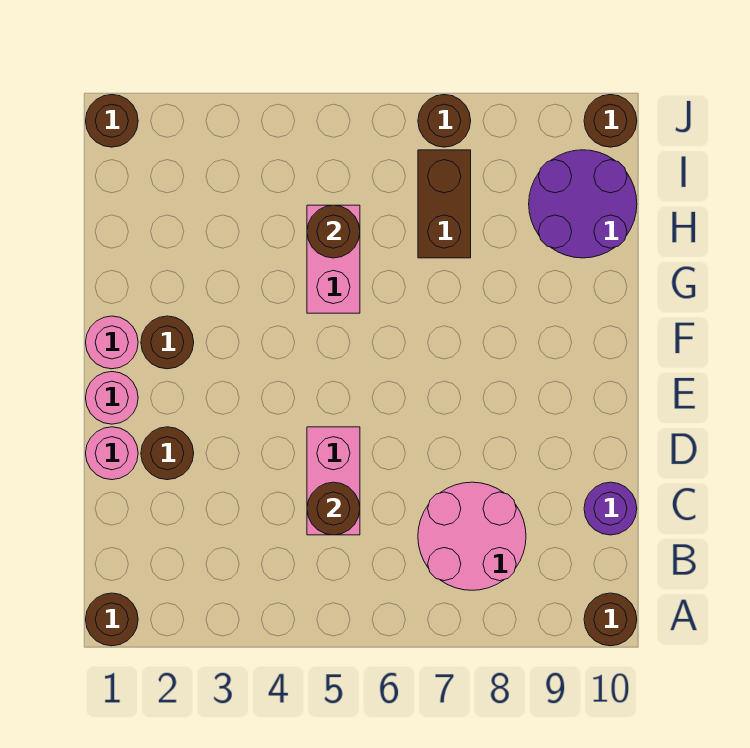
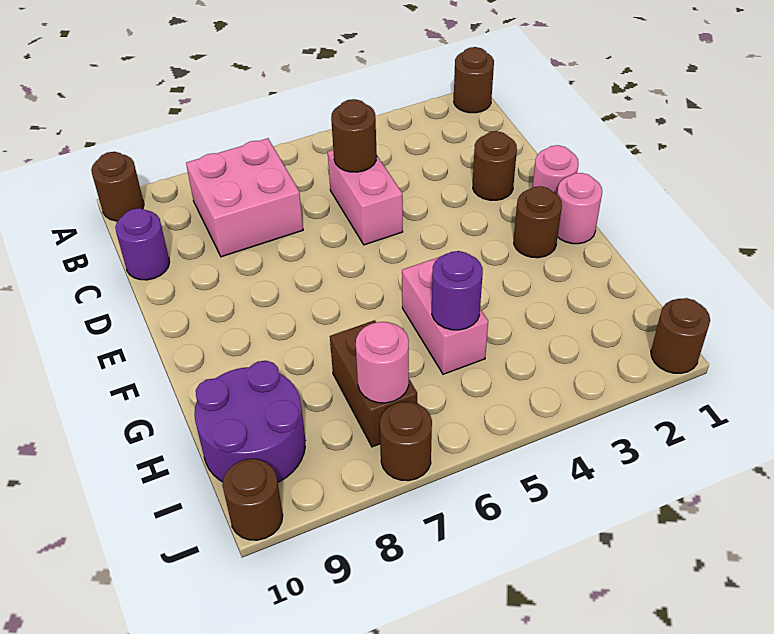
pink round brick B7:C8 level 1 -> pink brick B7:C8 level 1
pink round brick D1 level 1 -> pink round brick I7 level 2
brown round brick H5 level 2 -> purple round brick H5 level 2

